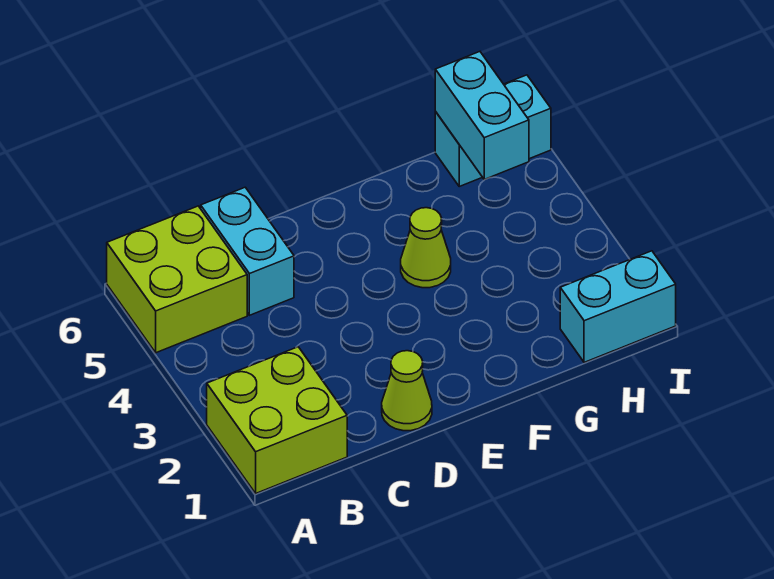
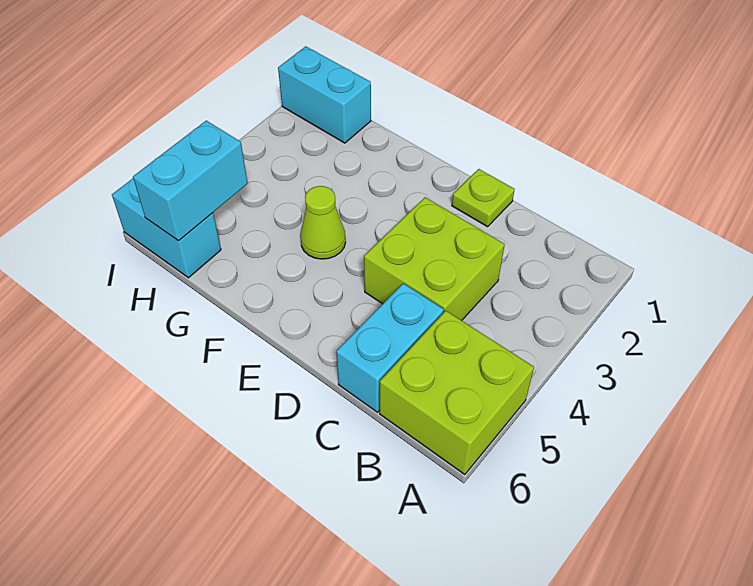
lime brick A1:B2 level 1 -> lime brick C3:D4 level 1
lime cone D1 level 1 -> lime plate D1 level 1

